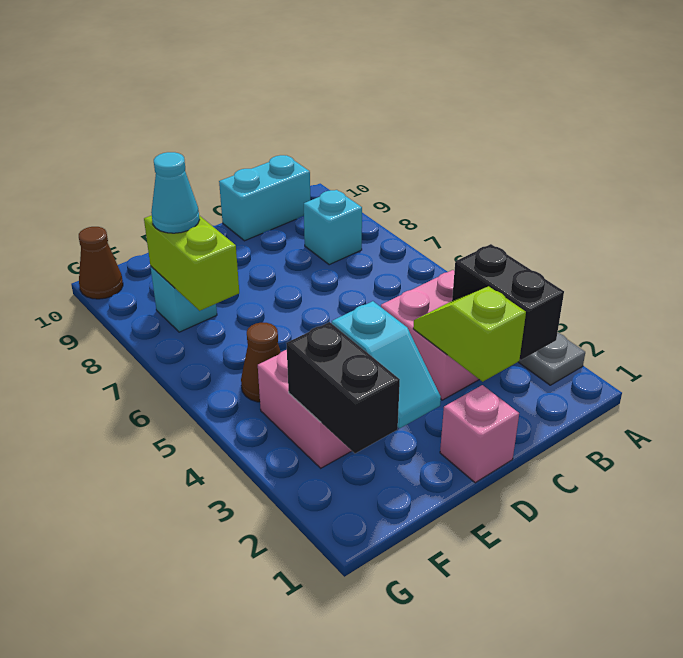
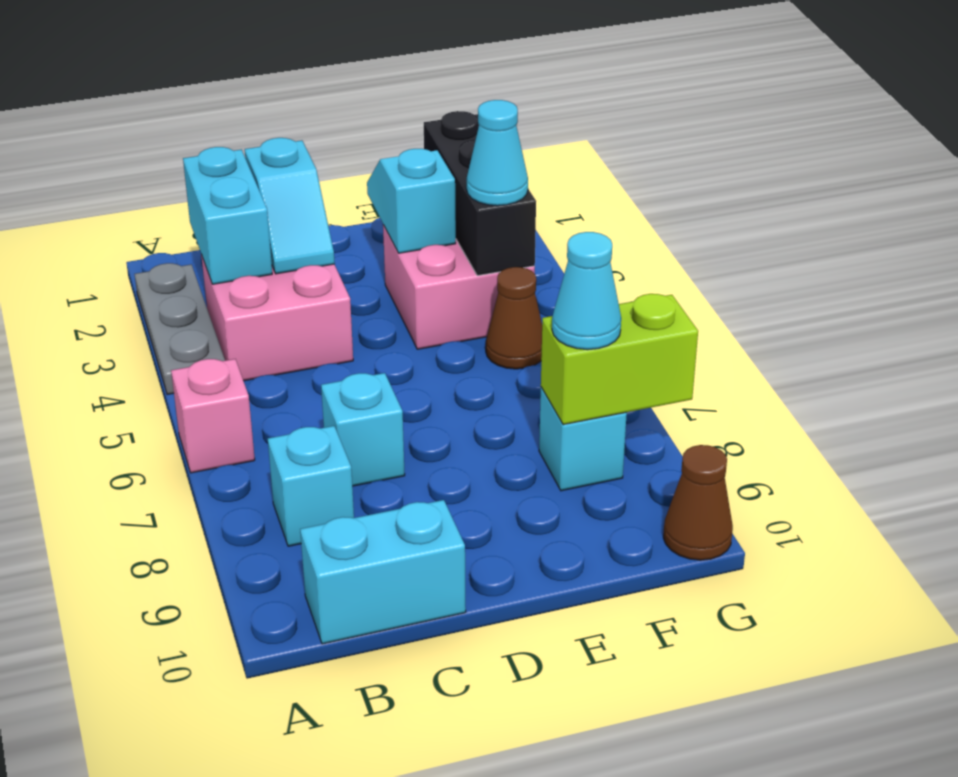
black brick B2:B3 level 2 -> cyan brick B2:B3 level 2
lime slope C2:C3 level 2 top 2 -> cyan slope C2:C3 level 2 top 2
none -> cyan brick C7 level 1
pink brick D1 level 1 -> pink brick A6 level 1
black brick F2:F3 level 2 -> black brick F2:F4 level 2
none -> cyan cone F4 level 3
lime brick F7:F8 level 2 -> lime brick F8:G8 level 2

